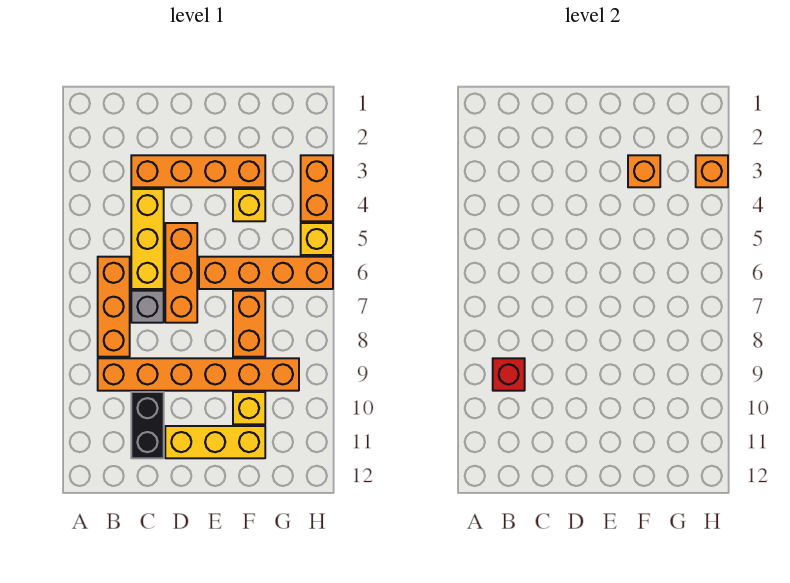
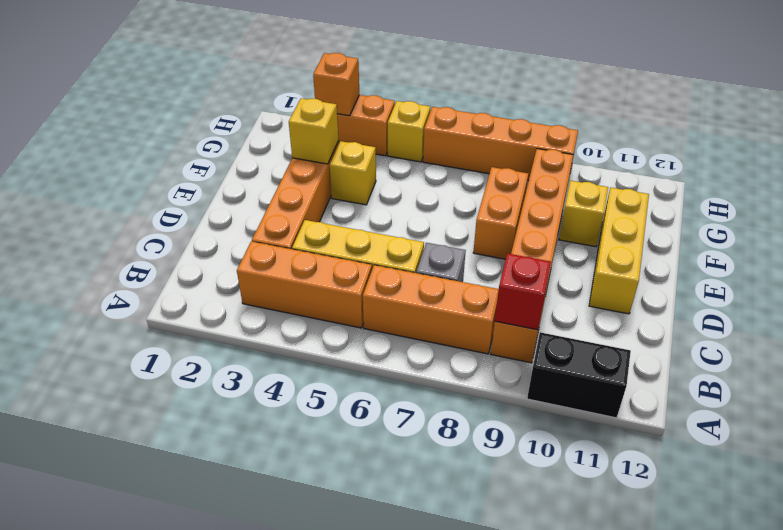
black brick C10:C11 level 1 -> black brick A10:A11 level 1
orange brick D5:D7 level 1 -> orange brick B3:B5 level 1
orange brick E6:H6 level 1 -> orange brick H6:H9 level 1
orange brick F3 level 2 -> yellow brick F3 level 2
orange brick F7:F8 level 1 -> orange brick E8:F8 level 1

